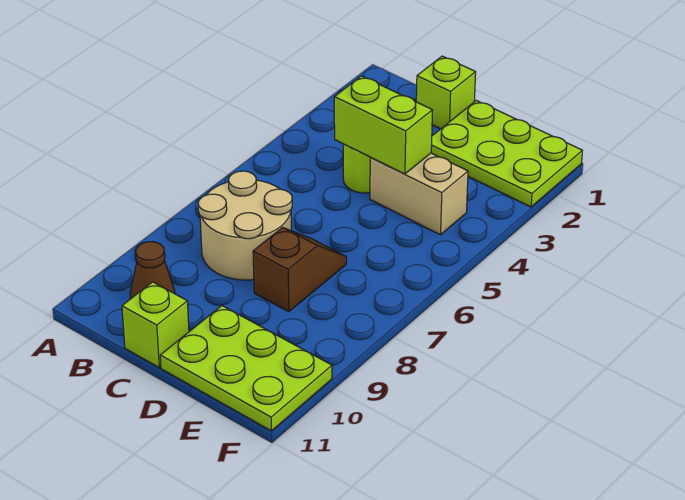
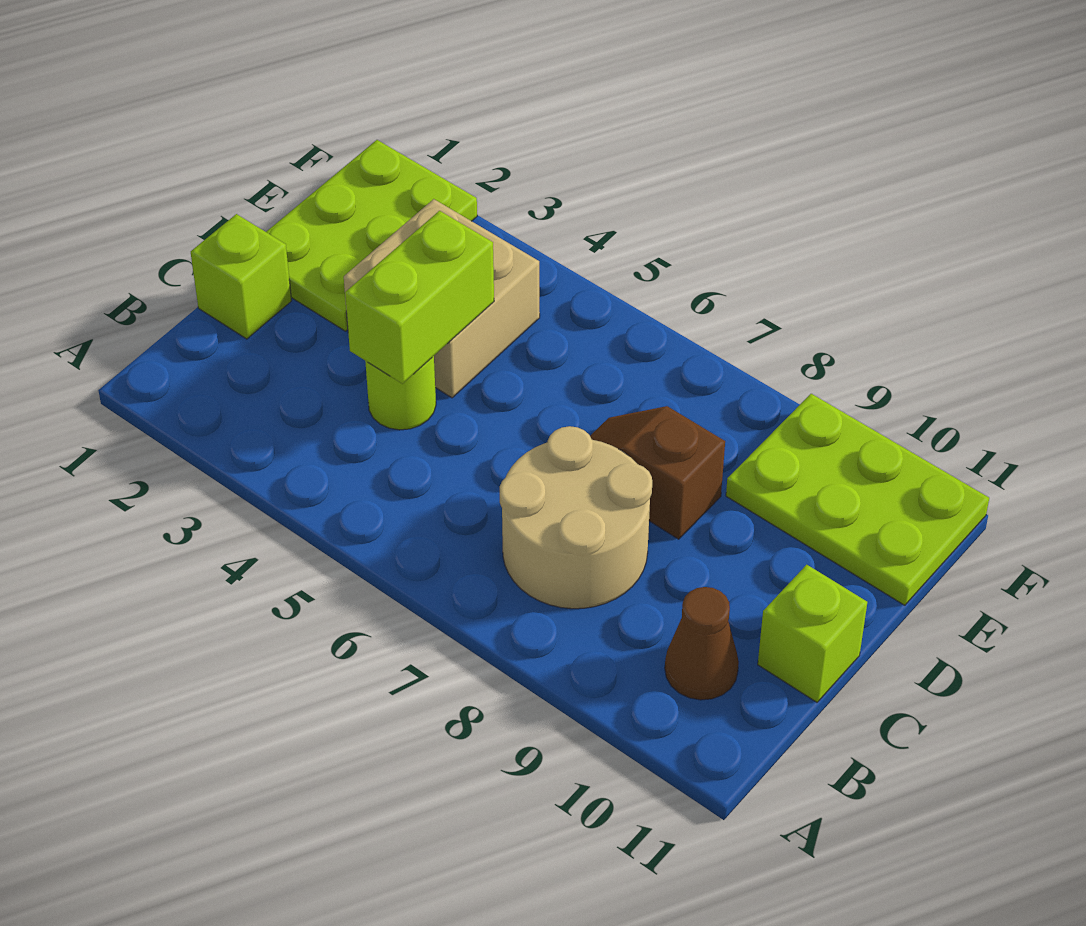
tan brick D4:E4 level 1 -> tan brick D3:E4 level 1
lime plate D10:F11 level 1 -> lime plate E9:F11 level 1

